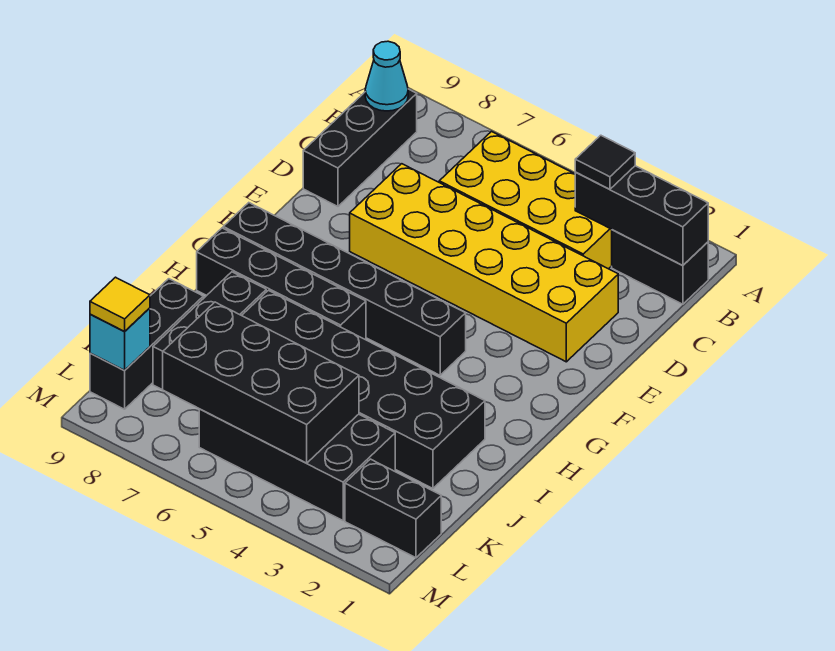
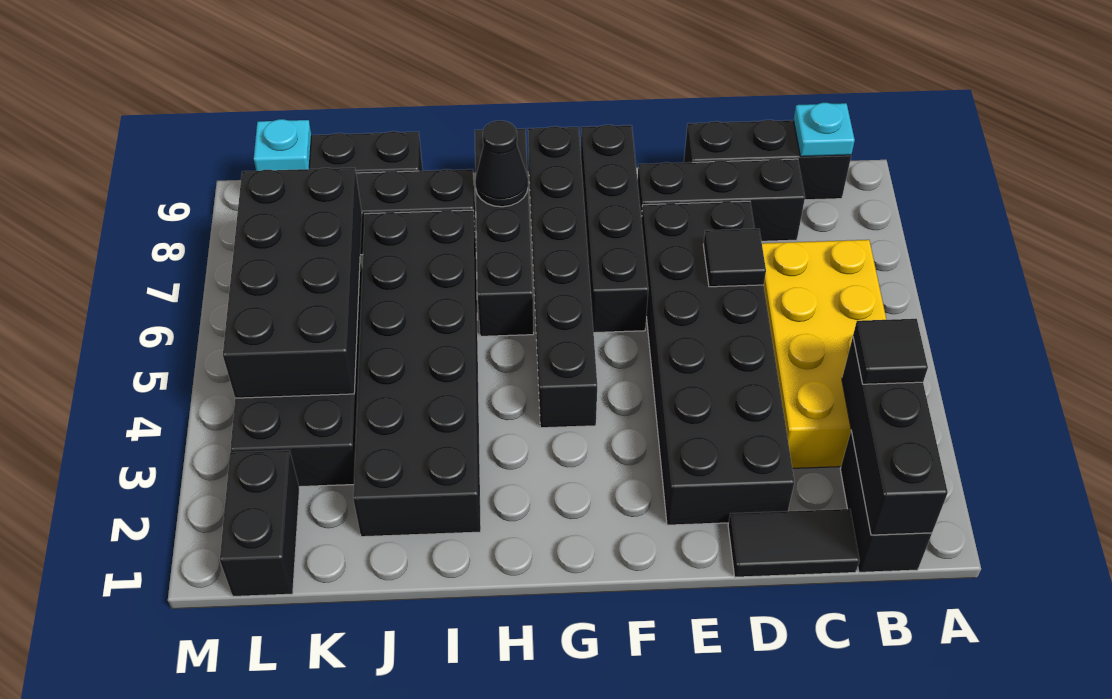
cyan cone B9 level 2 -> cyan plate B9 level 2
none -> black tile C1:D1 level 1
none -> black brick C8:E8 level 1
yellow brick D2:E7 level 1 -> black brick D2:E7 level 1
none -> black tile D6 level 2
none -> black brick F6:F9 level 1
none -> black cone H8 level 2
cyan brick L9 level 2 -> cyan plate L9 level 2
yellow tile L9 level 3 -> none

